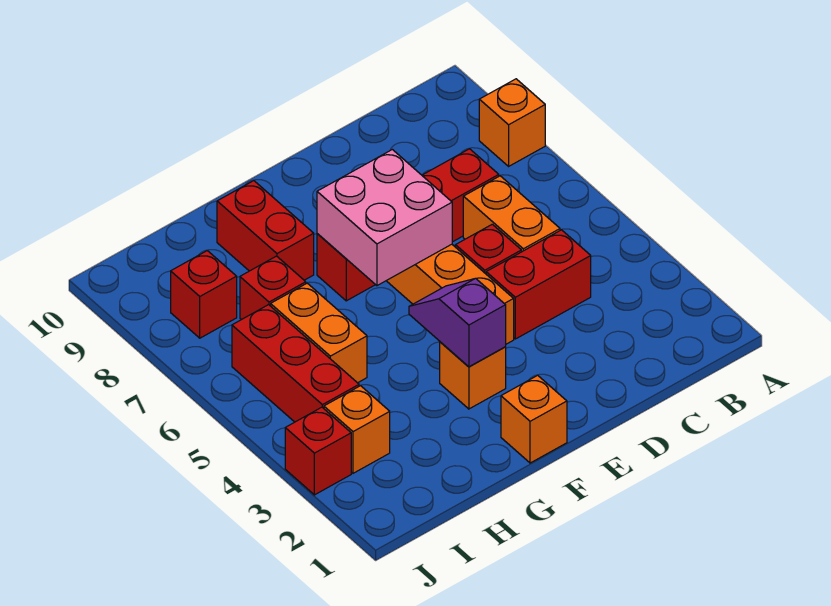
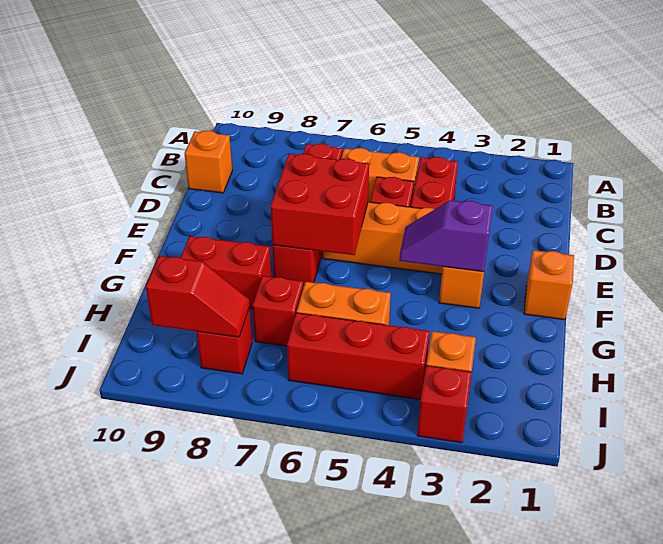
orange brick A8 level 1 -> orange brick C10 level 1
pink brick E6:F7 level 2 -> red brick E6:F7 level 2
none -> red slope I8:I9 level 2 top 9

